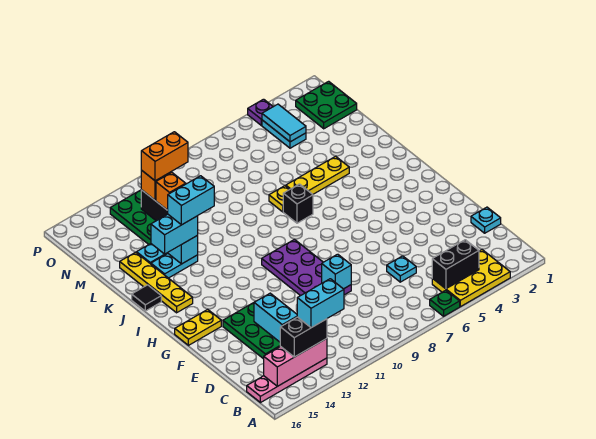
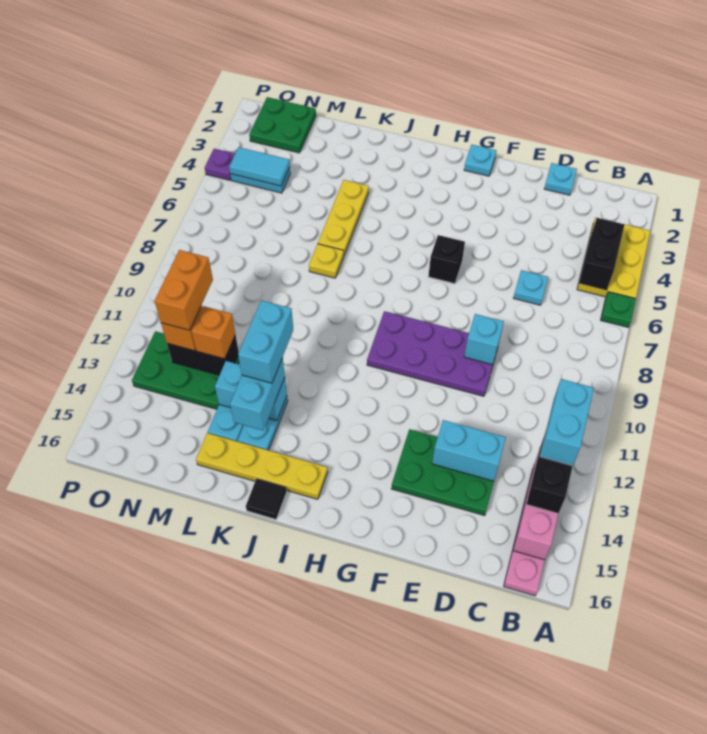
none -> cyan plate G1 level 1
yellow plate G15:G16 level 1 -> none
black brick J7 level 1 -> black brick G6 level 1

